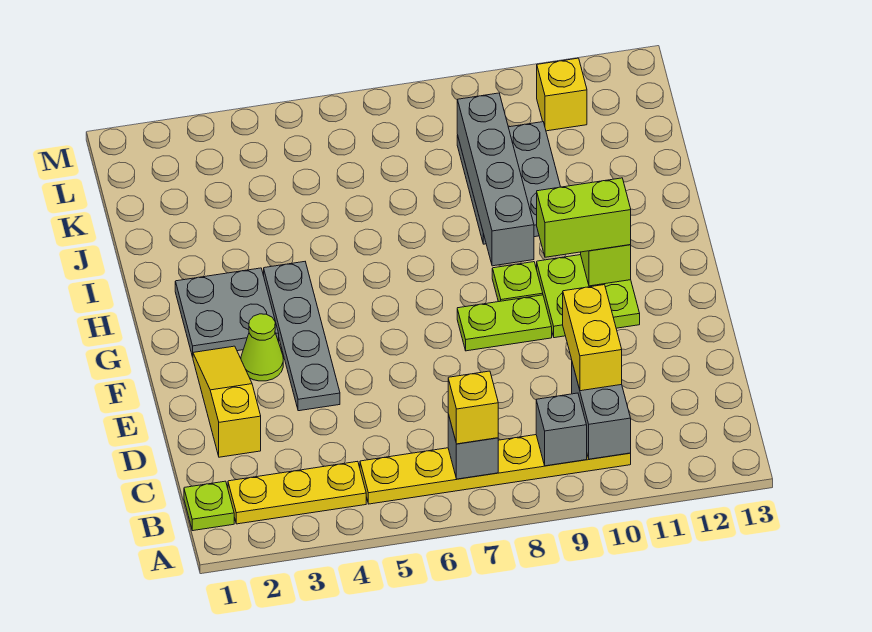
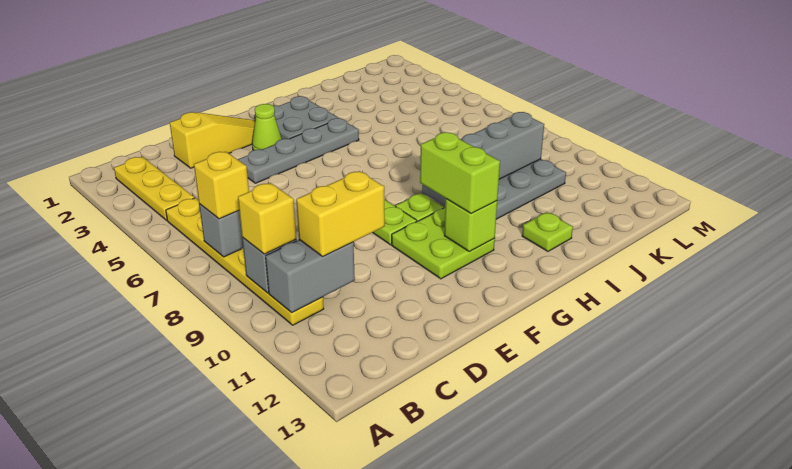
lime plate B1 level 1 -> lime plate I12 level 1
yellow brick L11 level 1 -> yellow brick B9 level 3

